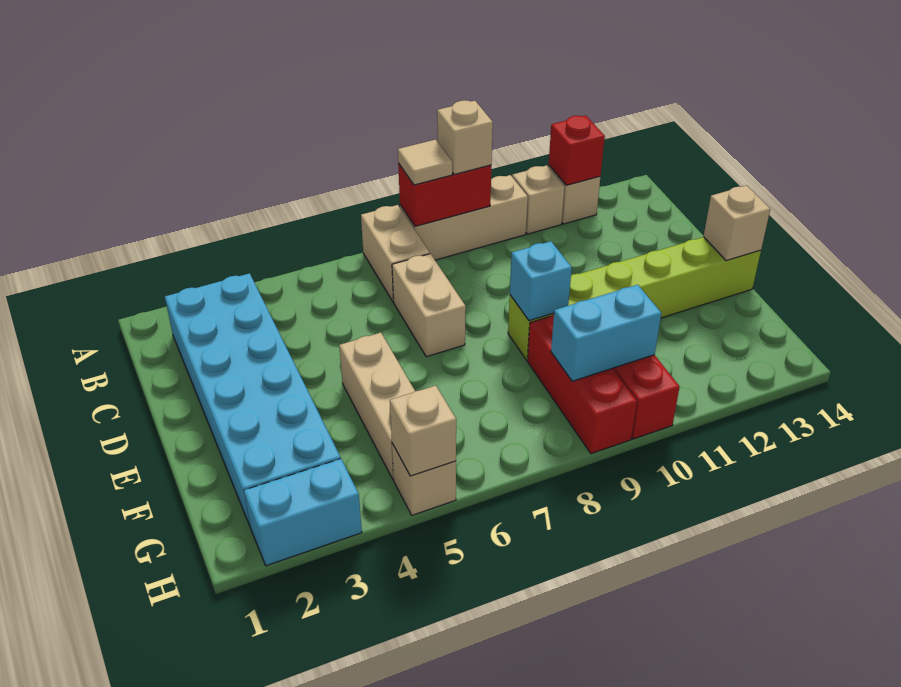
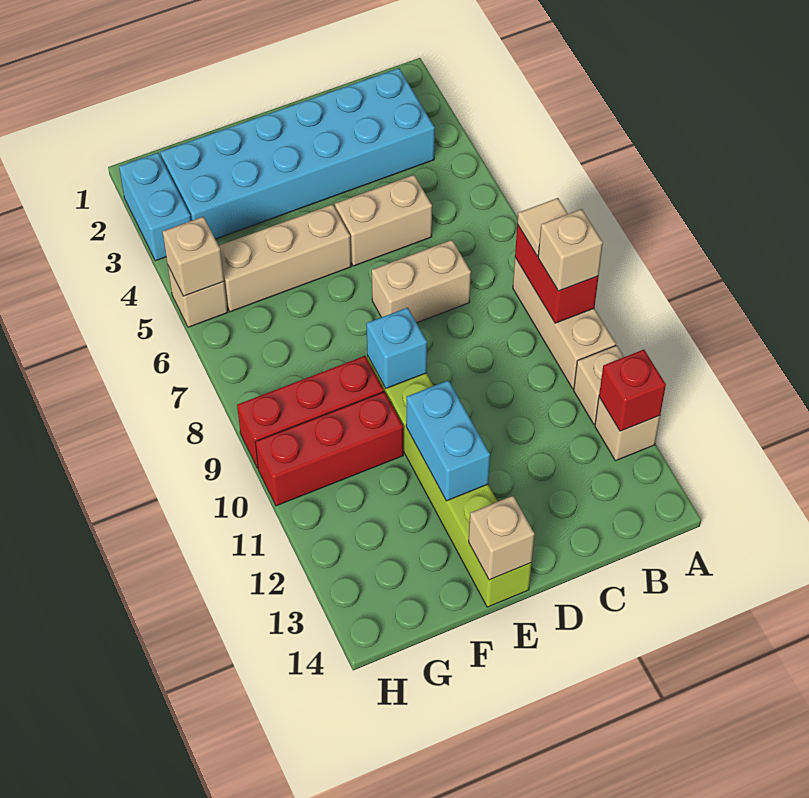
tan brick A7:B7 level 1 -> tan brick C5:D5 level 1
cyan brick G9:G10 level 2 -> cyan brick E11:E12 level 2

